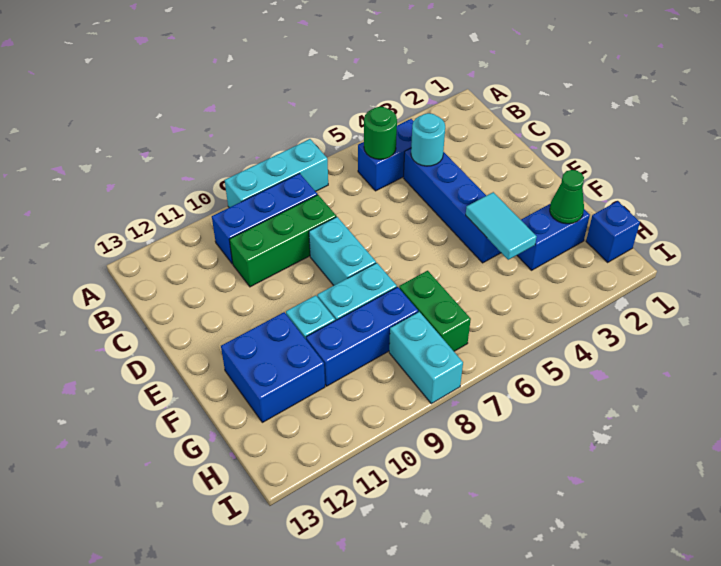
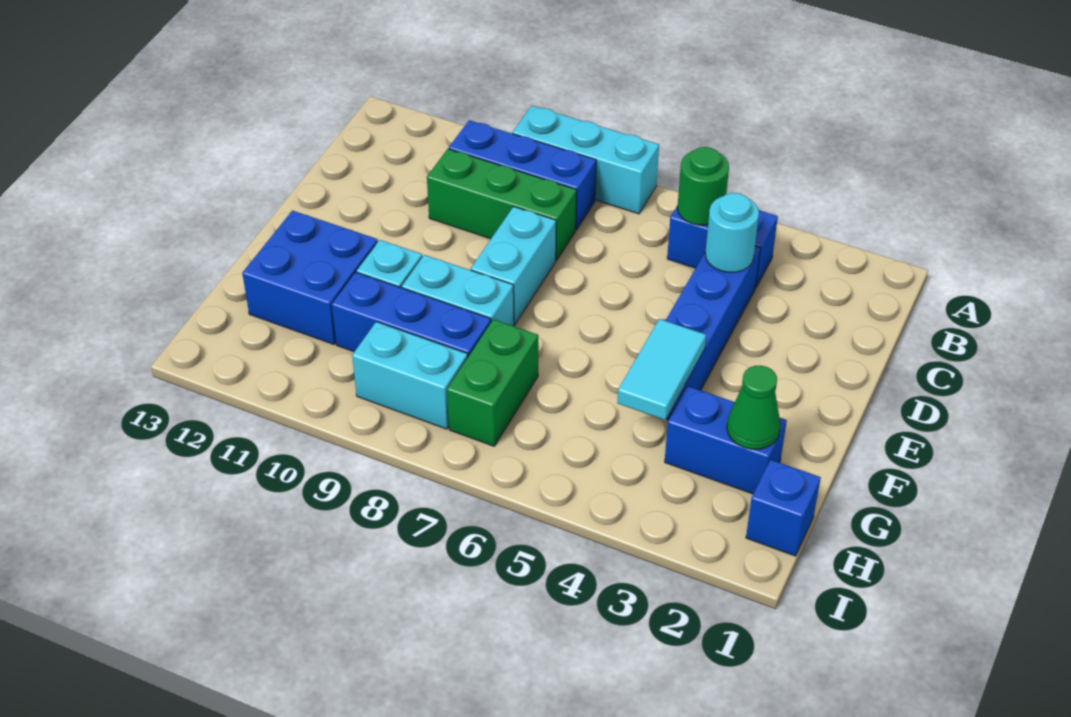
cyan brick H8:I8 level 1 -> cyan brick H8:H9 level 1

